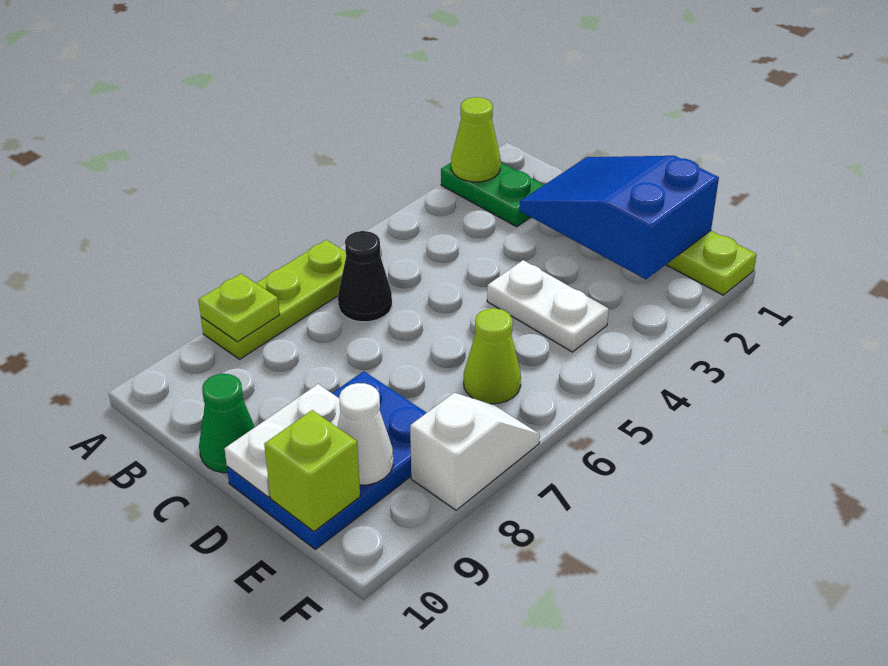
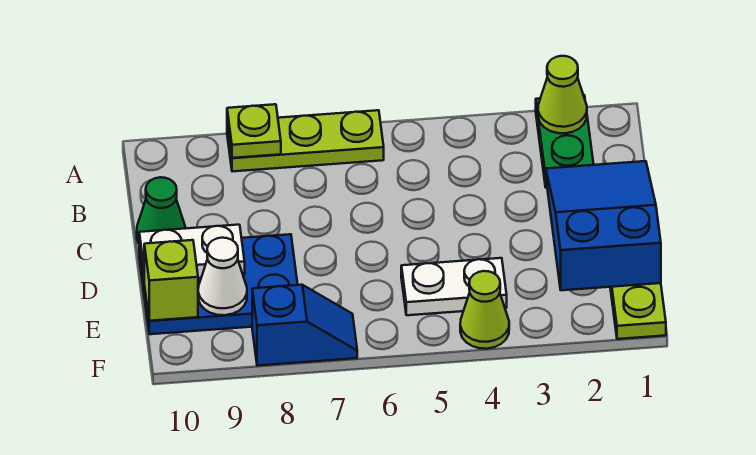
black cone B6 level 1 -> none
white plate D4:E4 level 1 -> white plate E4:E5 level 1
lime cone E6 level 1 -> lime cone F4 level 1
white slope F7:F8 level 1 top 8 -> blue slope F7:F8 level 1 top 8

